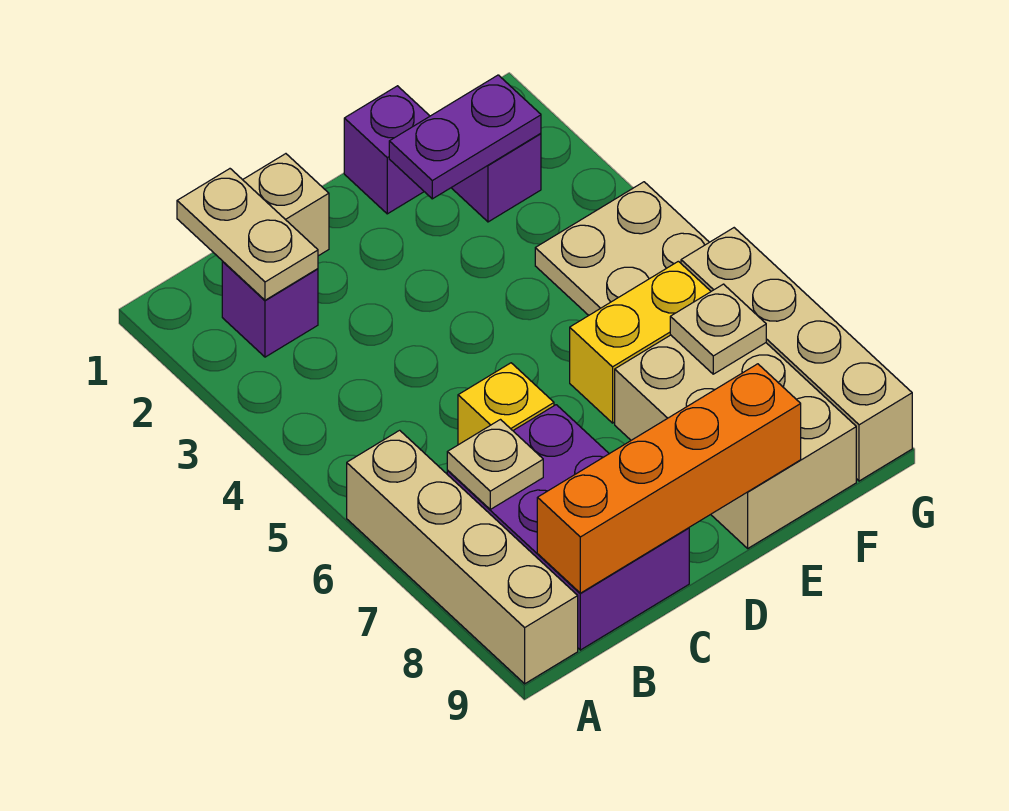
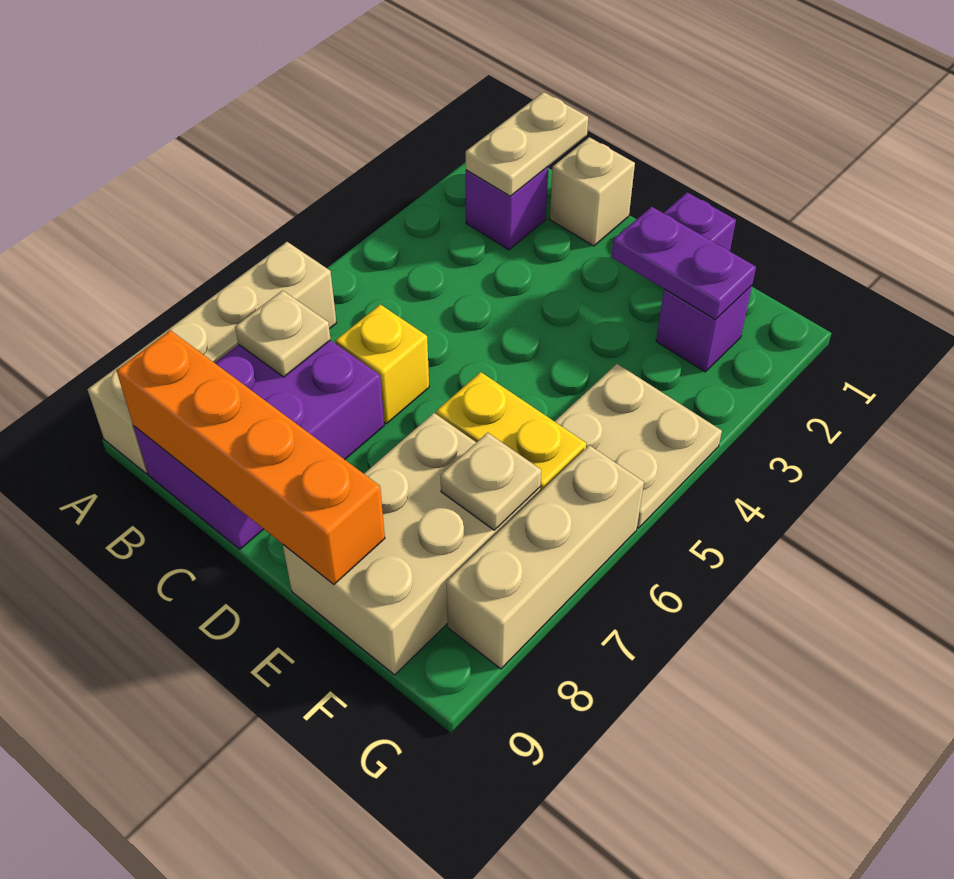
tan brick G6:G9 level 1 -> tan brick G6:G8 level 1

